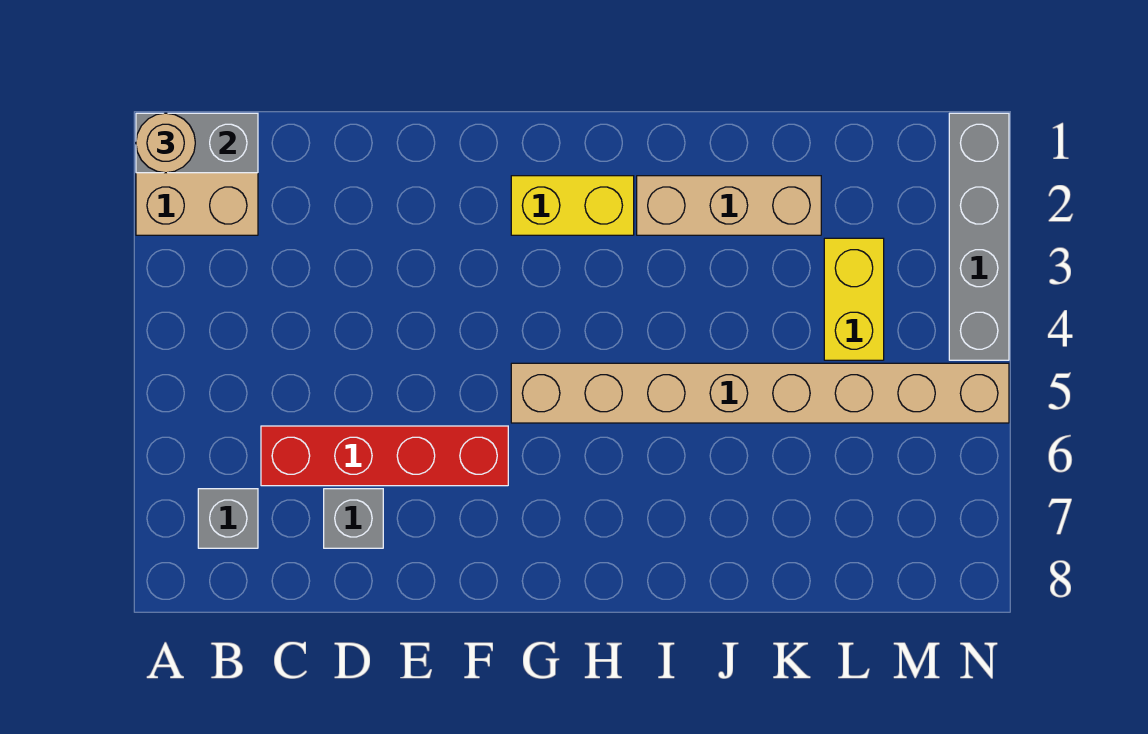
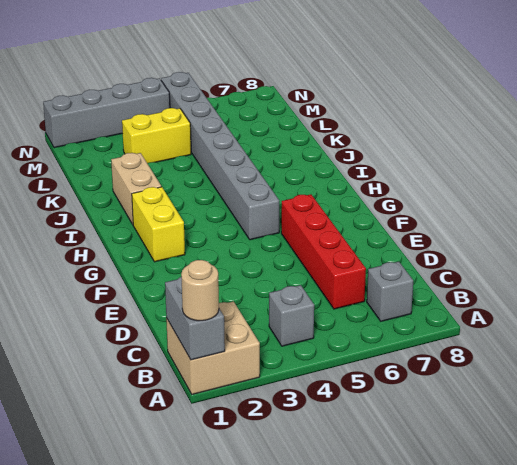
grey brick D7 level 1 -> grey brick B4 level 1
tan brick G5:N5 level 1 -> grey brick G5:N5 level 1
tan brick I2:K2 level 1 -> tan brick I2:J2 level 1

